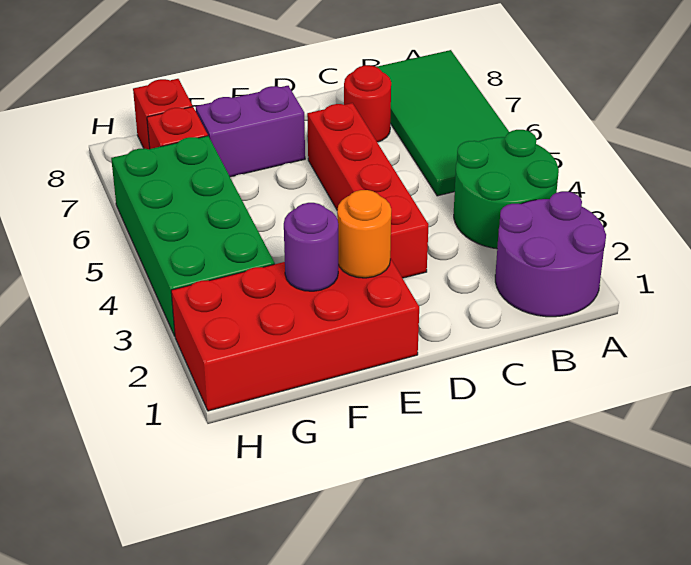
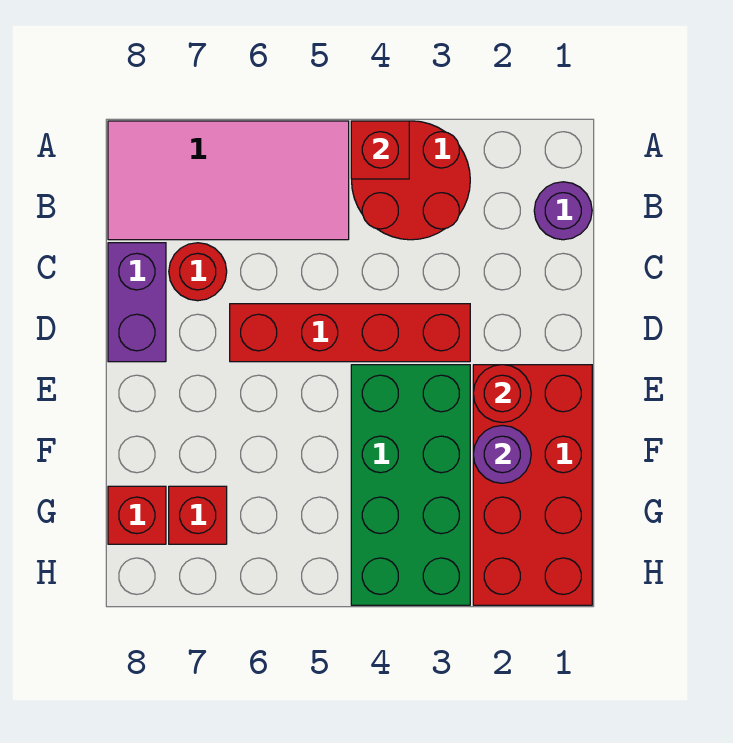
purple round brick A1:B2 level 1 -> purple round brick B1 level 1
green round brick A3:B4 level 1 -> red round brick A3:B4 level 1
none -> red brick A4 level 2
green tile A5:B8 level 1 -> pink tile A5:B8 level 1
orange round brick E2 level 2 -> red round brick E2 level 2
purple brick E7:F7 level 1 -> purple brick C8:D8 level 1
green brick G3:H6 level 1 -> green brick E3:H4 level 1

